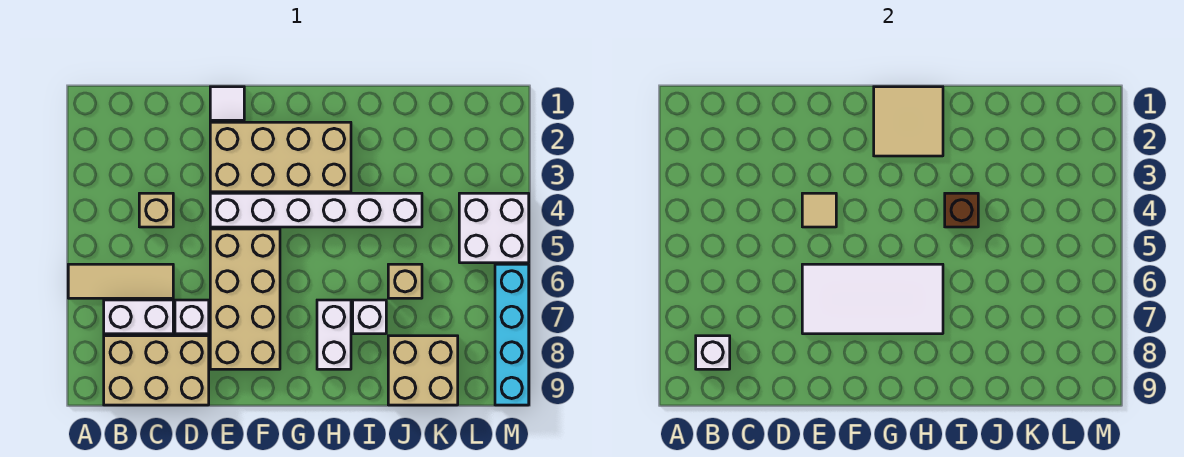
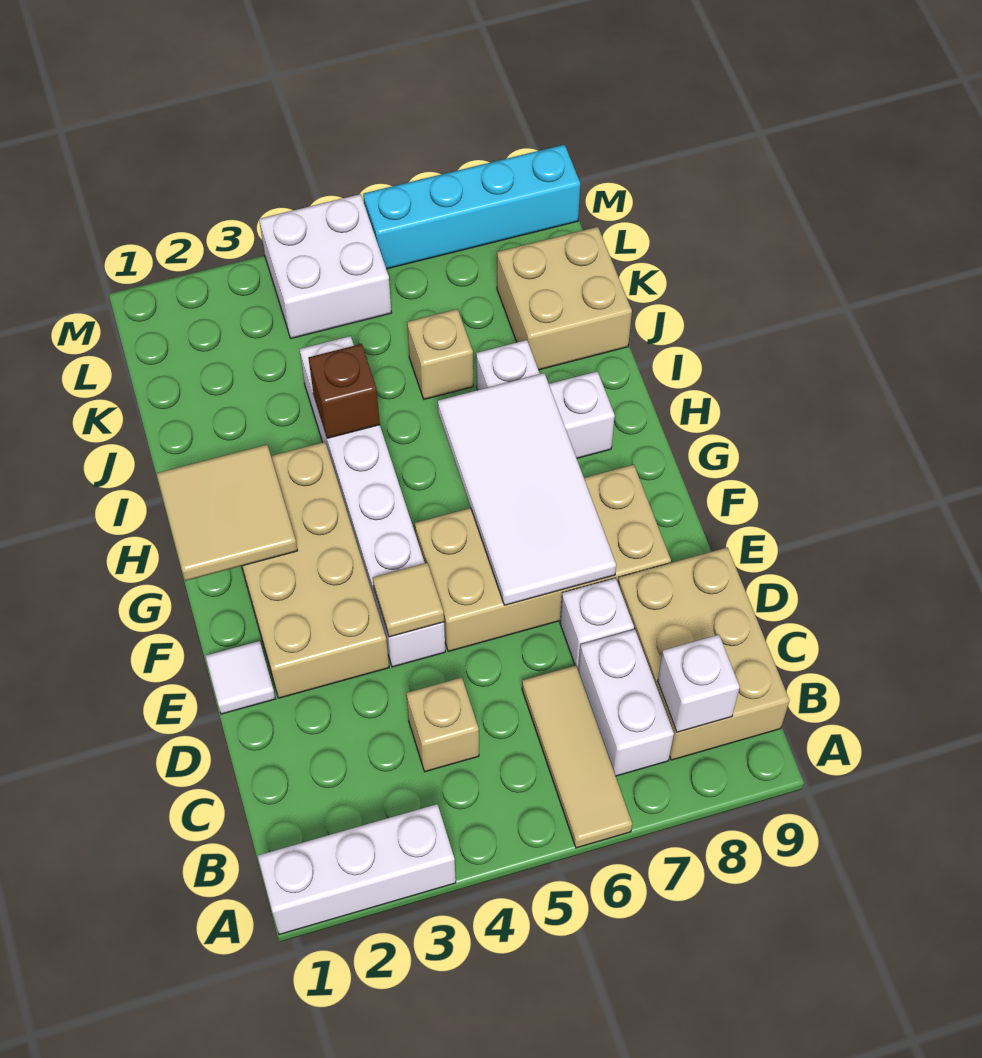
none -> white brick A1:A3 level 1

